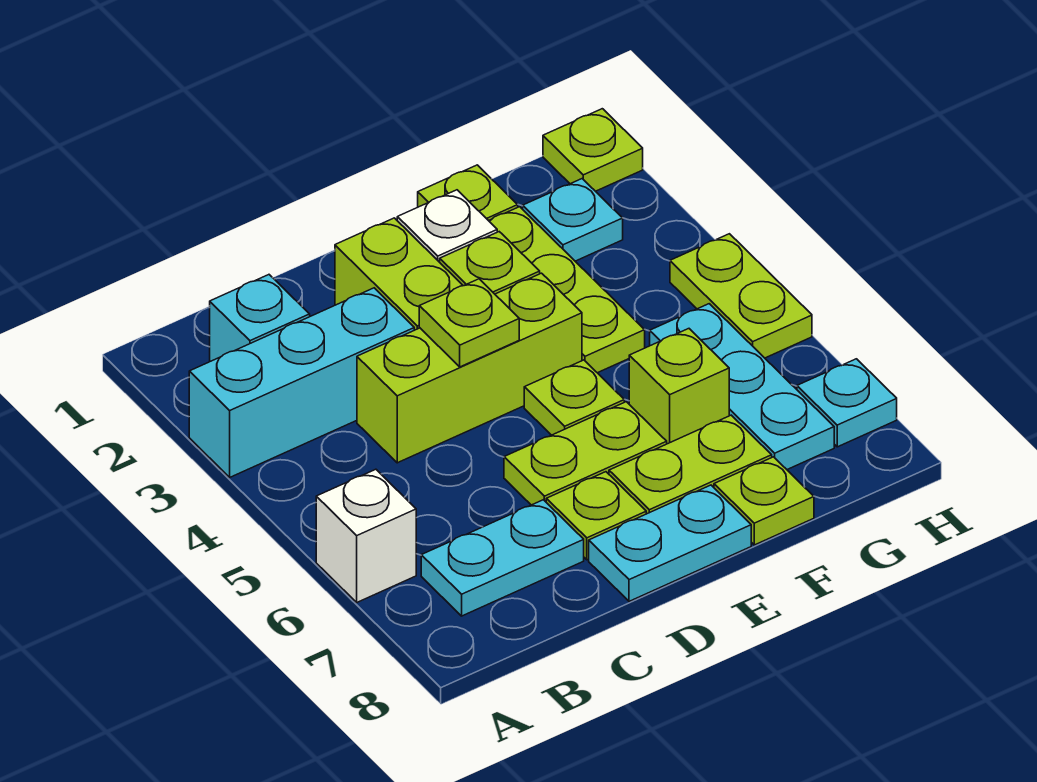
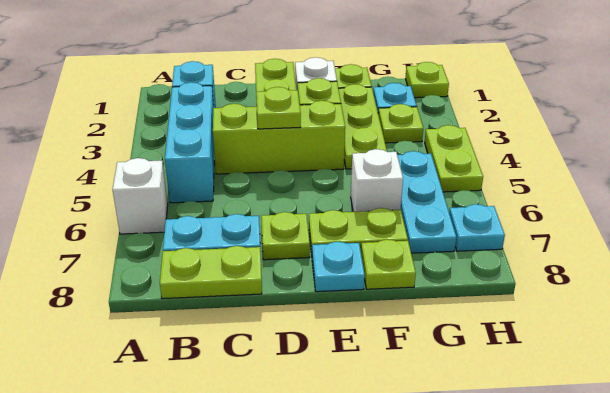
cyan brick A3:C3 level 1 -> cyan brick B3:B5 level 1
lime plate D6:E6 level 1 -> lime plate B8:C8 level 1
cyan plate D8:E8 level 1 -> cyan plate E8 level 1
lime plate E5 level 1 -> lime plate G3 level 1
lime brick F6 level 1 -> white brick F6 level 1

